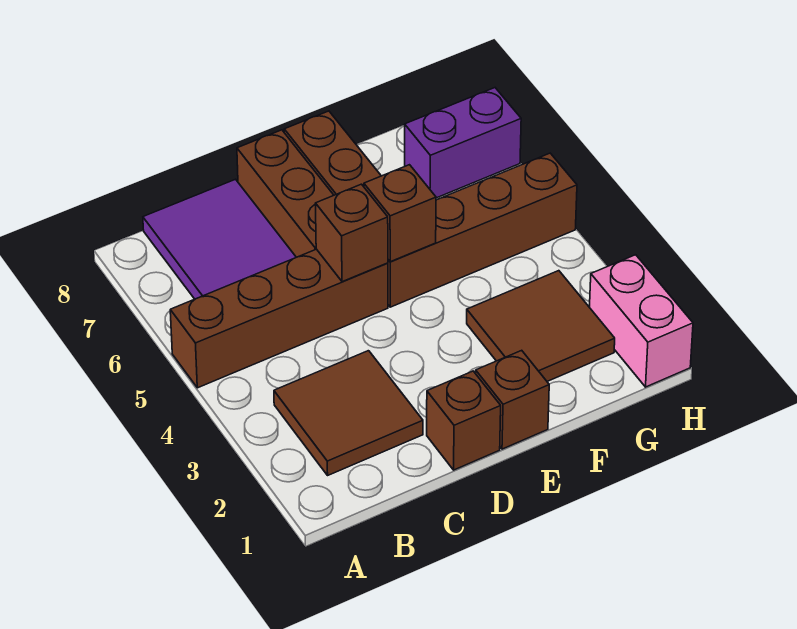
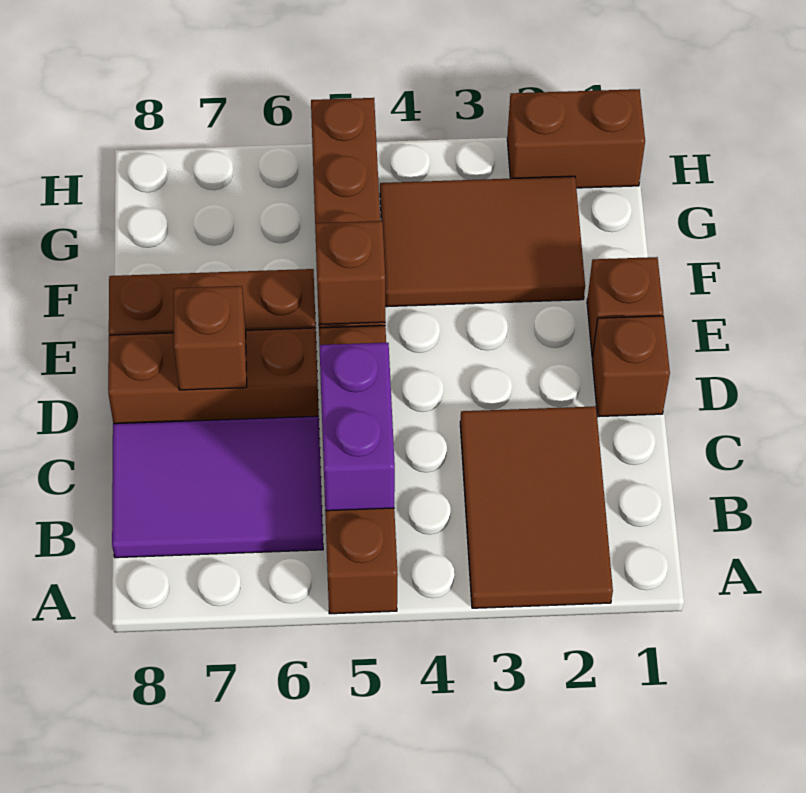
brown tile B2:C3 level 1 -> brown tile A2:C3 level 1
brown brick D5 level 2 -> brown brick D7 level 2
brown tile F2:G3 level 1 -> brown tile F2:G4 level 1
purple brick G7:H7 level 1 -> purple brick B5:C5 level 2
pink brick H1:H2 level 1 -> brown brick H1:H2 level 1

